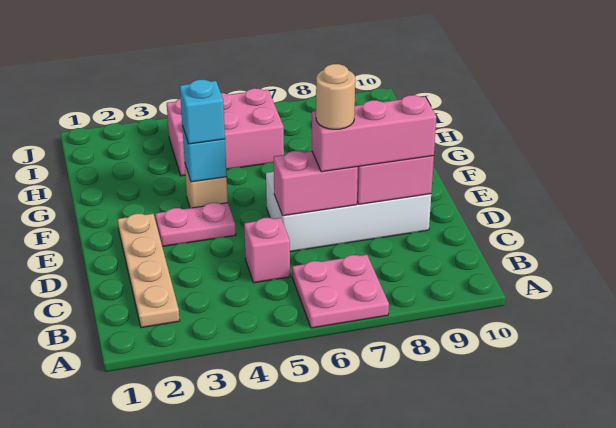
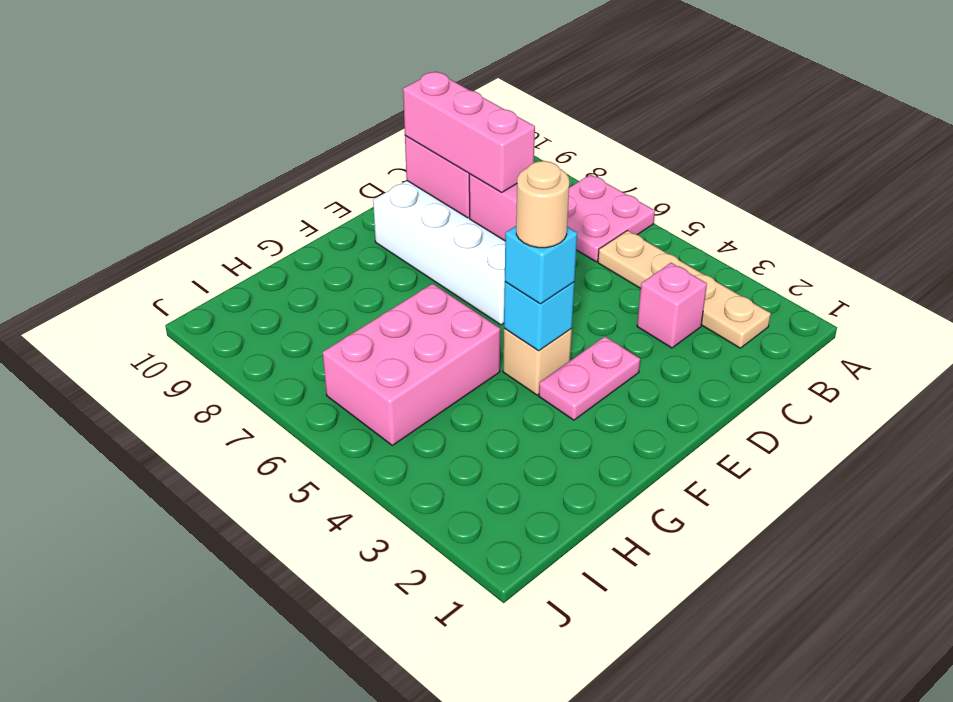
tan plate B2:E2 level 1 -> tan plate B2:B5 level 1
pink brick C5 level 1 -> pink brick C3 level 1
tan round brick D7 level 4 -> tan round brick F4 level 4
pink plate E3:E4 level 1 -> pink plate E3:F3 level 1
pink brick H4:I6 level 1 -> pink brick G5:I6 level 1

